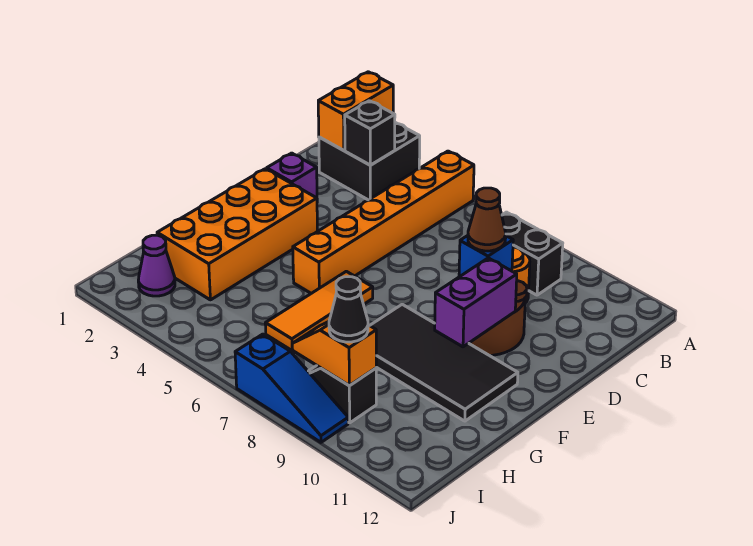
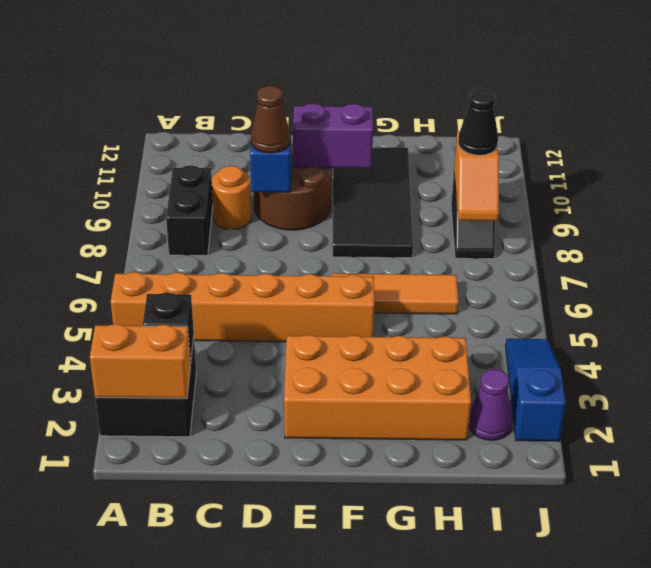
purple brick D2 level 1 -> none
blue slope J7:J9 level 1 top 7 -> blue slope J2:J4 level 1 top 2

